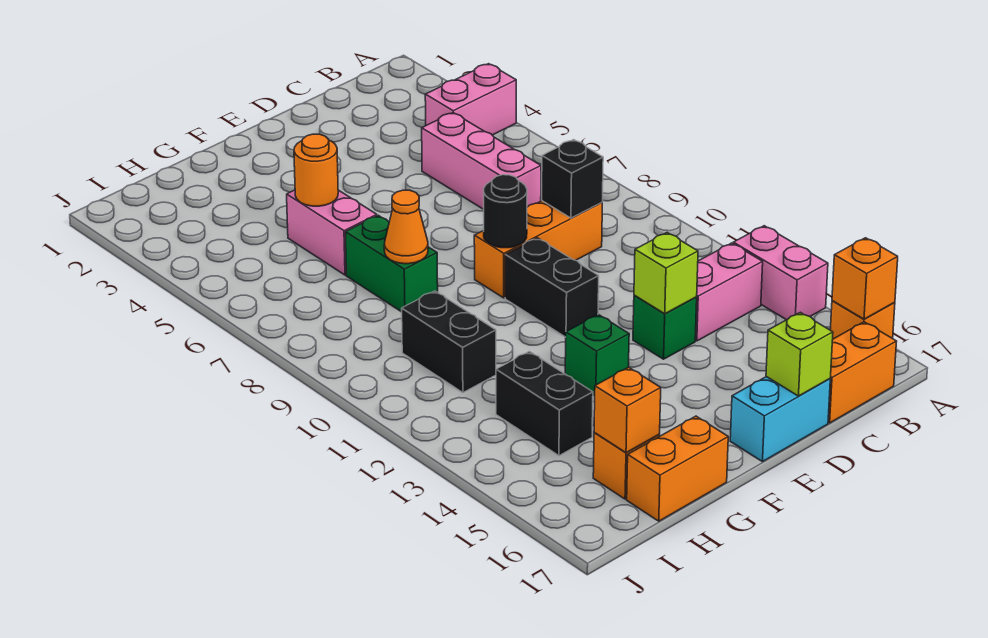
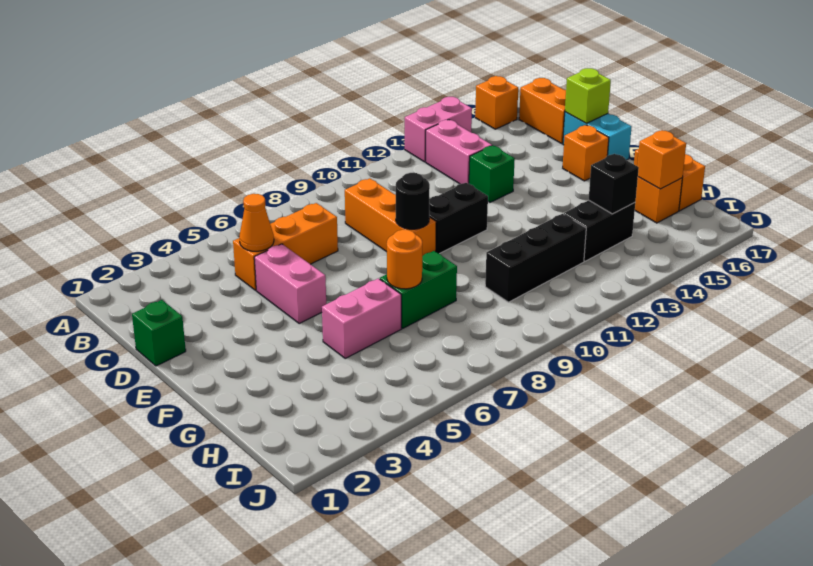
pink brick A4:B4 level 1 -> pink brick D5:E5 level 1
orange brick A16 level 2 -> orange brick E16 level 1
pink brick C5:C7 level 1 -> orange brick C5:C7 level 1
black brick C9 level 2 -> black brick H14 level 2
lime brick D13 level 2 -> none
green brick F13 level 1 -> green brick D1 level 1
orange round brick G5 level 2 -> orange round brick G7 level 2
orange cone G8 level 2 -> orange cone C5 level 2
black brick H10:H11 level 1 -> black brick H10:H12 level 1

